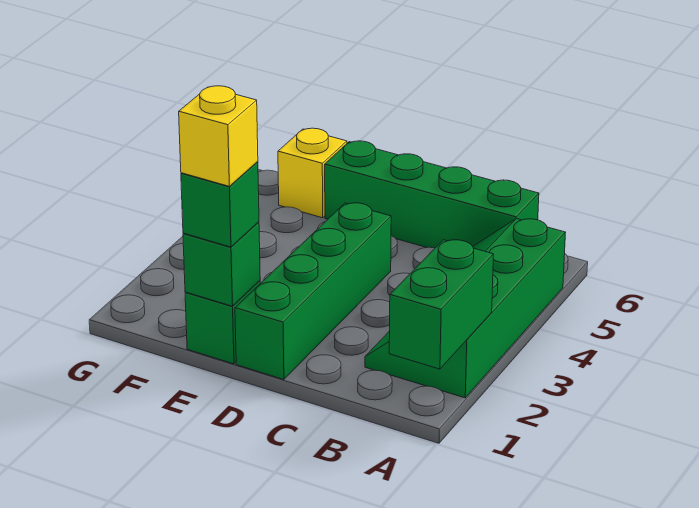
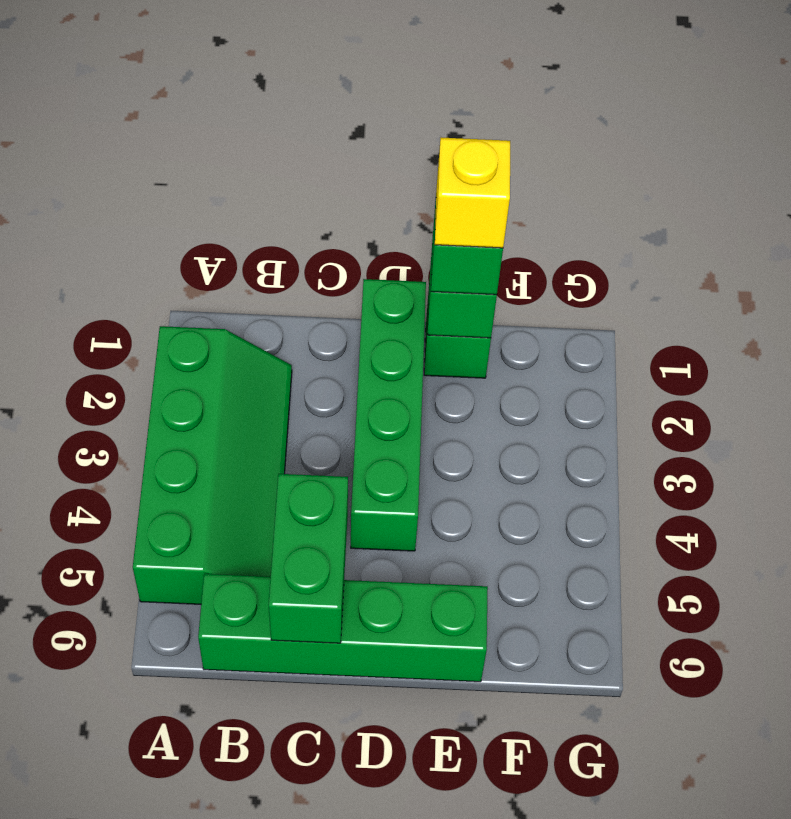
green brick A1:A2 level 2 -> green brick C5:C6 level 2
yellow brick F6 level 1 -> none

